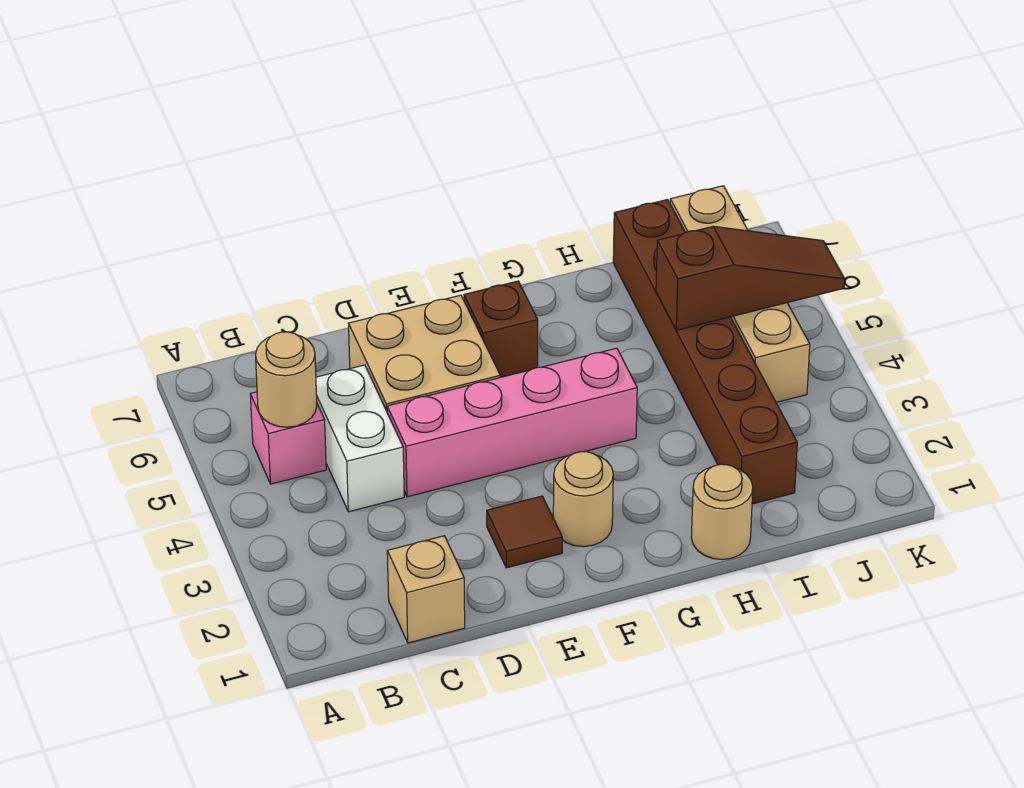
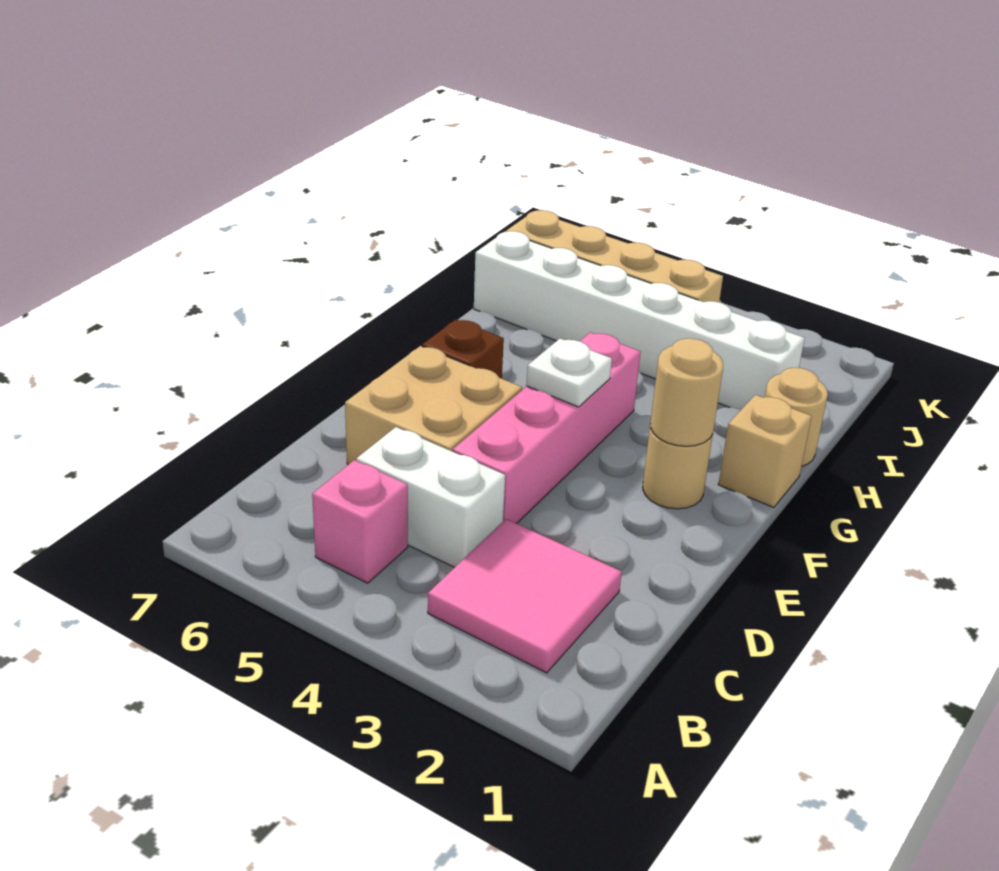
none -> pink tile B2:C3 level 1
tan round brick B5 level 2 -> tan round brick F2 level 2
tan brick C1 level 1 -> tan brick G1 level 1
brown tile E2 level 1 -> none
none -> white plate F4 level 2
brown brick I2:I7 level 1 -> white brick I2:I7 level 1
brown slope I5:K5 level 2 top I -> none

